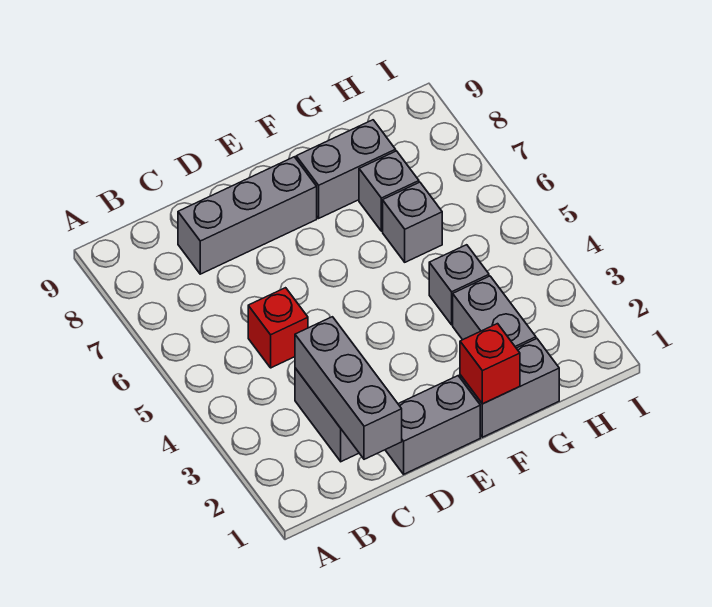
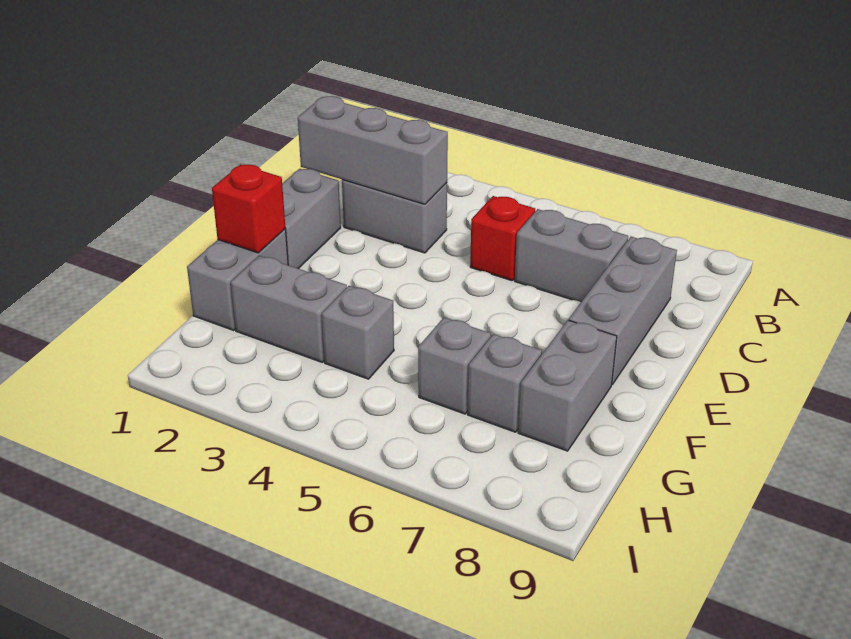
none -> grey brick C6:C7 level 1

